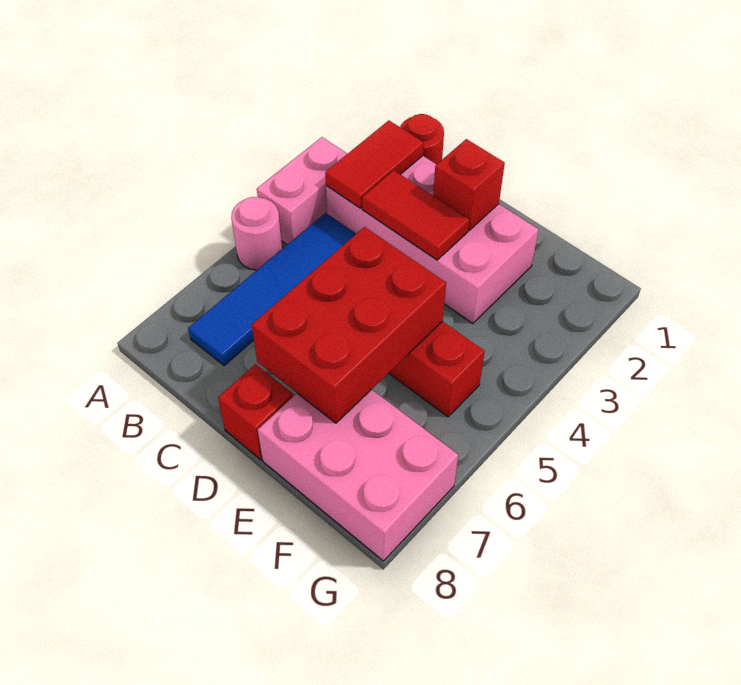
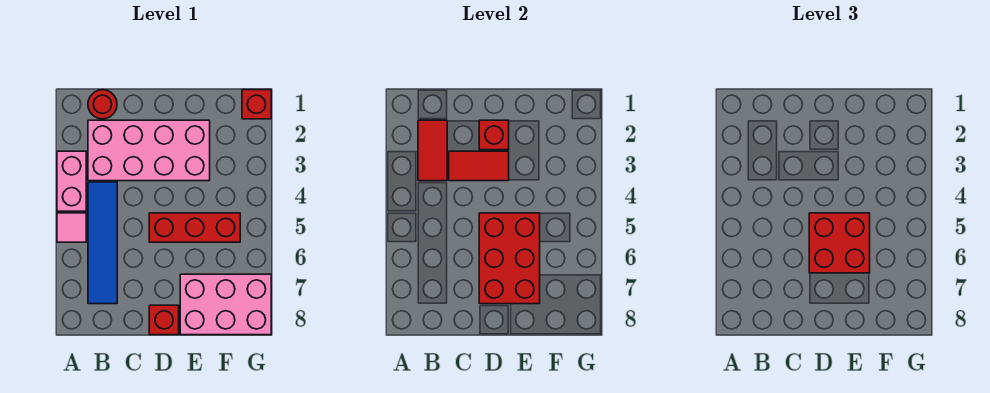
pink round brick A5 level 1 -> pink tile A5 level 1
none -> red brick D5:E6 level 3
none -> red brick G1 level 1

